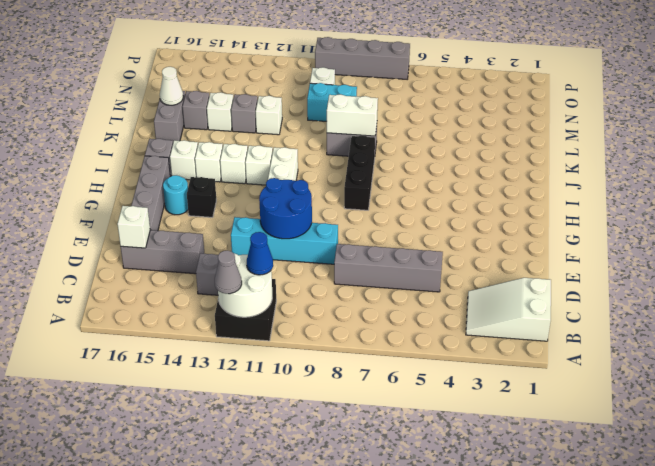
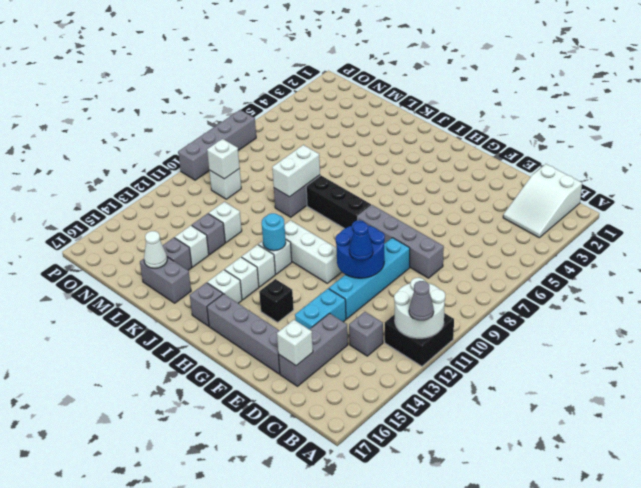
blue cone B11 level 3 -> blue cone E11 level 3
grey brick D5:D8 level 1 -> grey brick D8:G8 level 1
cyan round brick G15 level 1 -> cyan round brick I12 level 2
cyan brick M9:M10 level 1 -> cyan brick E13:E14 level 1
none -> white brick N10 level 2

